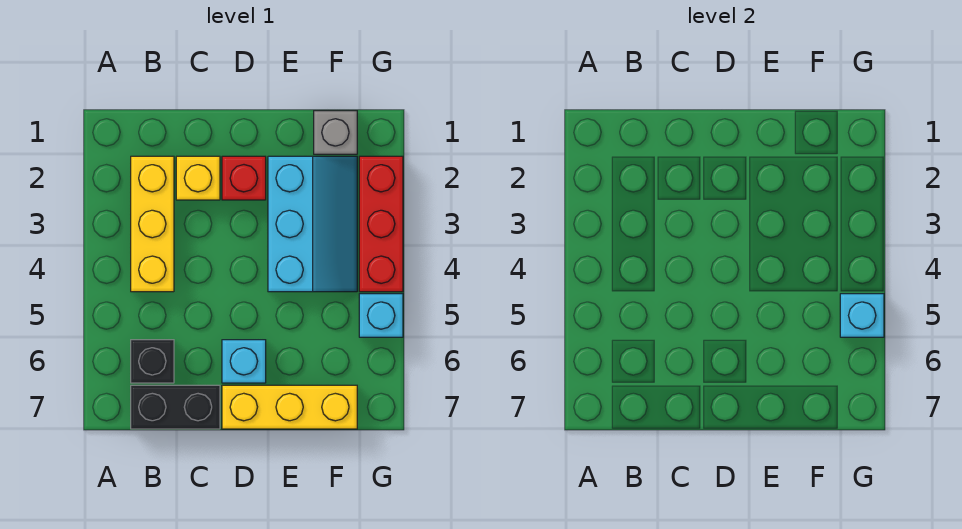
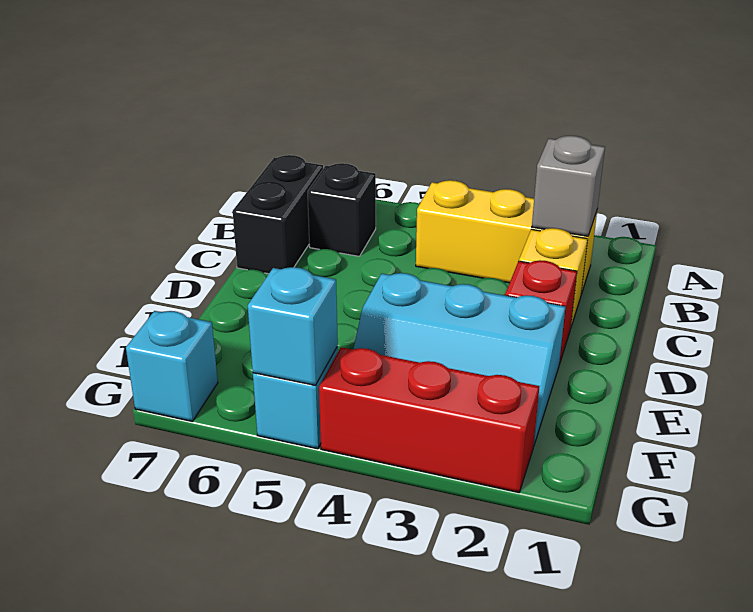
cyan brick D6 level 1 -> cyan brick G7 level 1
yellow brick D7:F7 level 1 -> none
grey brick F1 level 1 -> grey brick B2 level 2

